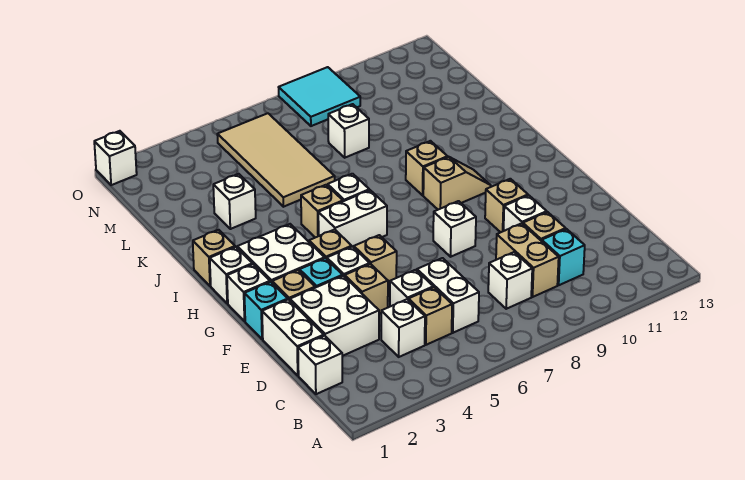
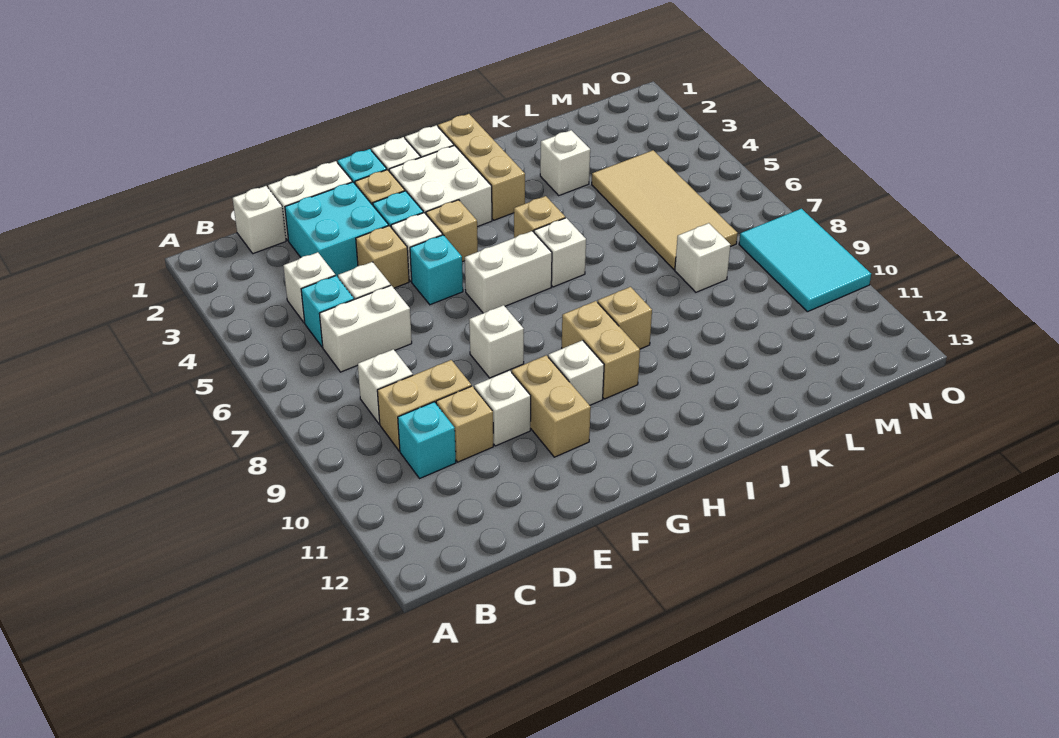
tan brick C5 level 1 -> cyan brick C5 level 1
white brick D2:E3 level 1 -> cyan brick D2:E3 level 1
tan brick F5 level 1 -> cyan brick F5 level 1
tan brick F10 level 1 -> tan brick F10:F11 level 1
white brick H5:H6 level 1 -> white brick G6:H6 level 1
tan slope H9:H10 level 1 top 9 -> tan brick H9:H10 level 1
tan brick I1 level 1 -> tan brick I1:I3 level 1
tan tile K5:N6 level 1 -> tan tile L4:M7 level 1
cyan tile N8:O9 level 1 -> cyan tile N8:O10 level 1
white brick O1 level 1 -> white brick G10 level 1

